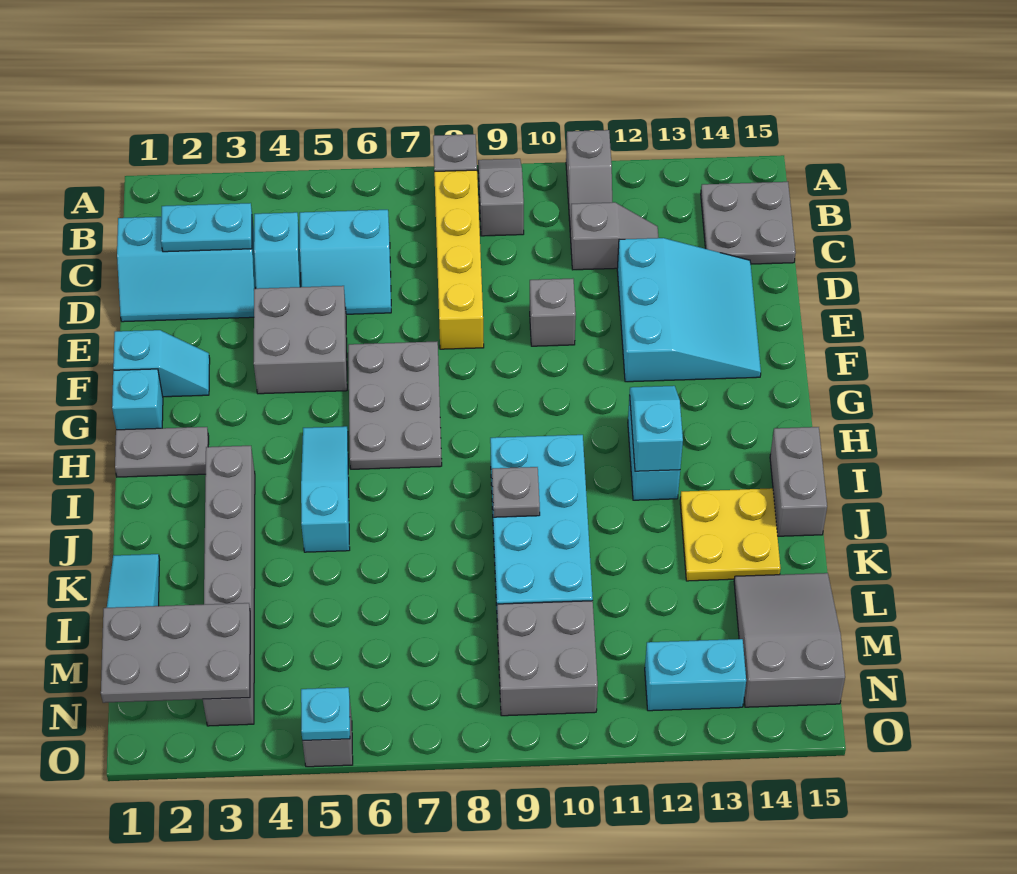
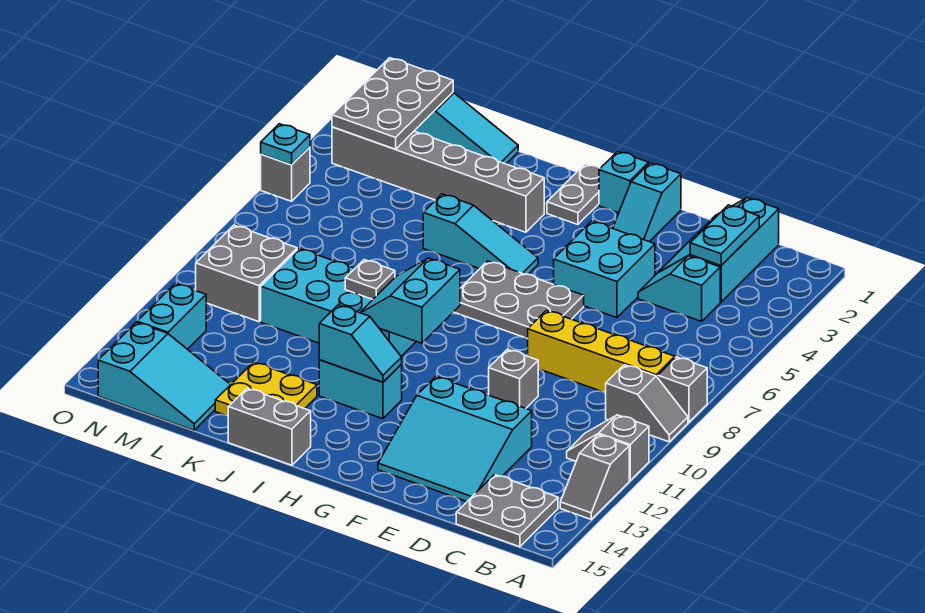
cyan slope C5:D6 level 1 top C -> cyan slope H9:I10 level 2 top H
grey slope C11:C12 level 1 top 11 -> grey slope A12:A13 level 1 top 12
grey brick E4:F5 level 1 -> cyan brick E4:F5 level 1
grey slope L14:N15 level 1 top N -> cyan slope L14:N15 level 1 top N

